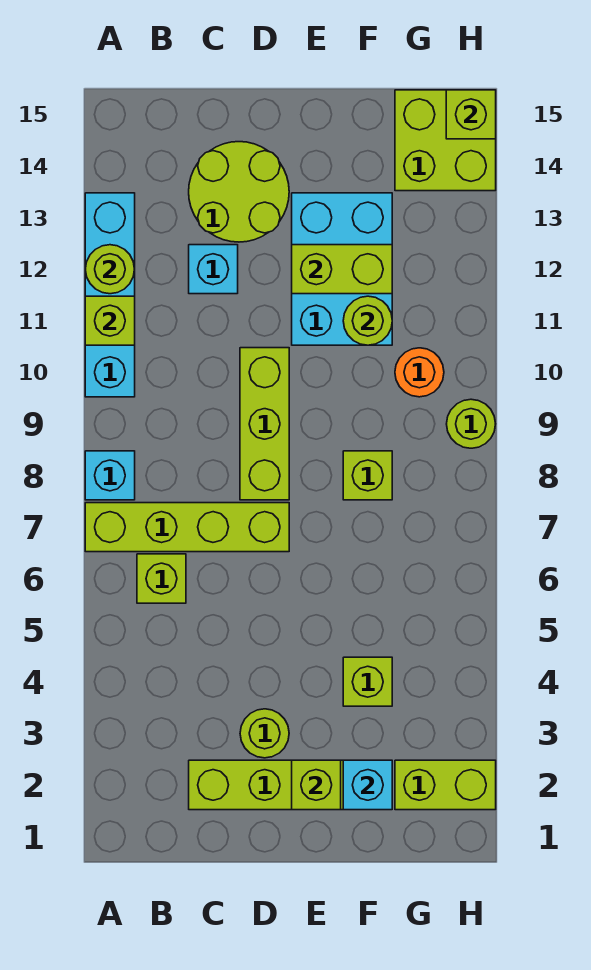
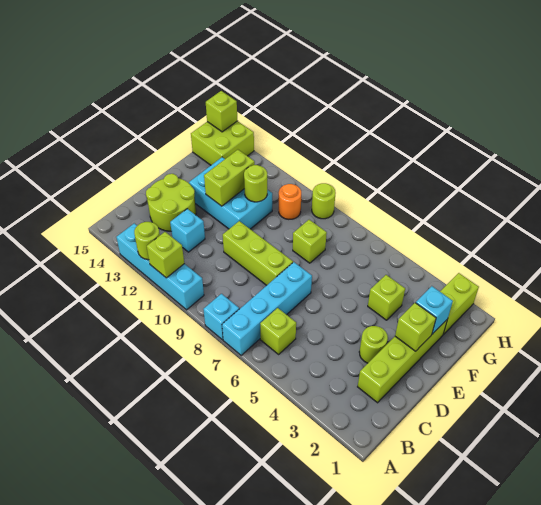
lime brick A7:D7 level 1 -> cyan brick A7:D7 level 1

